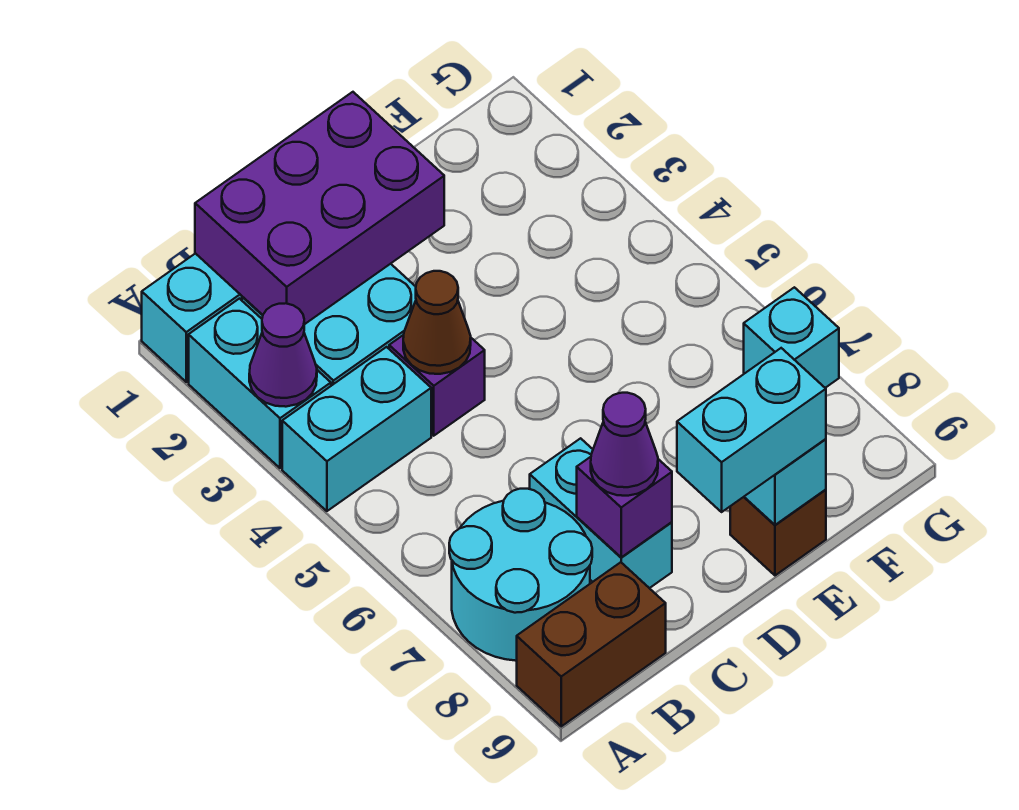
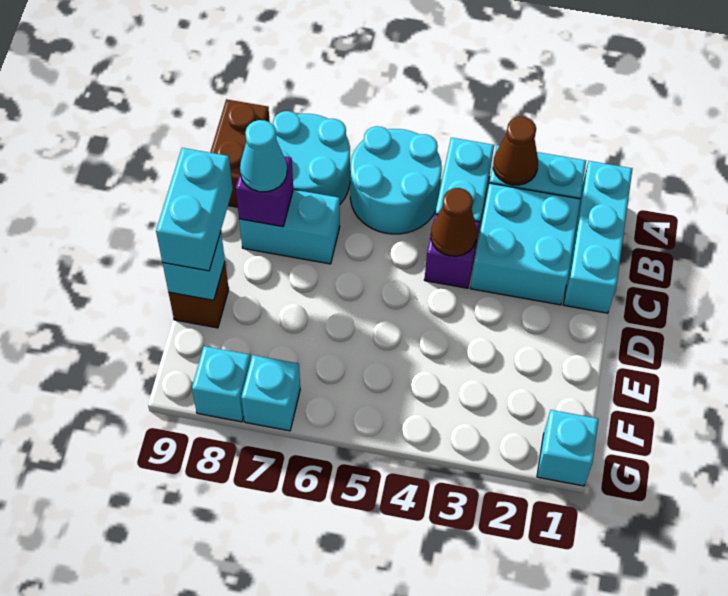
purple cone A3 level 2 -> brown cone A3 level 2
none -> cyan round brick A5:B6 level 1
purple brick B1:D2 level 2 -> none
purple cone C8 level 3 -> cyan cone C8 level 3
none -> cyan brick G1 level 1
none -> cyan brick G8 level 1

